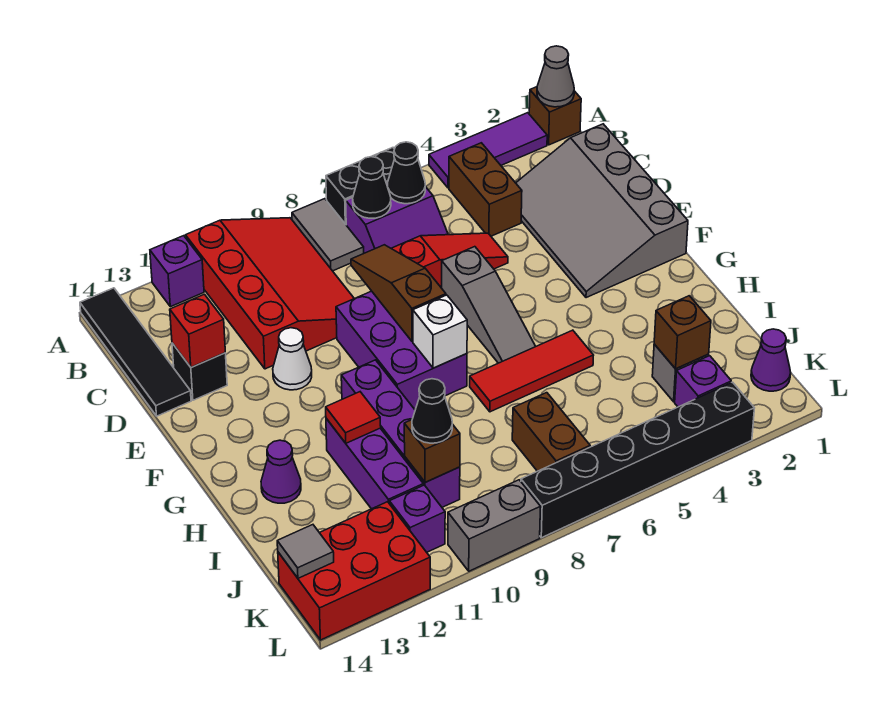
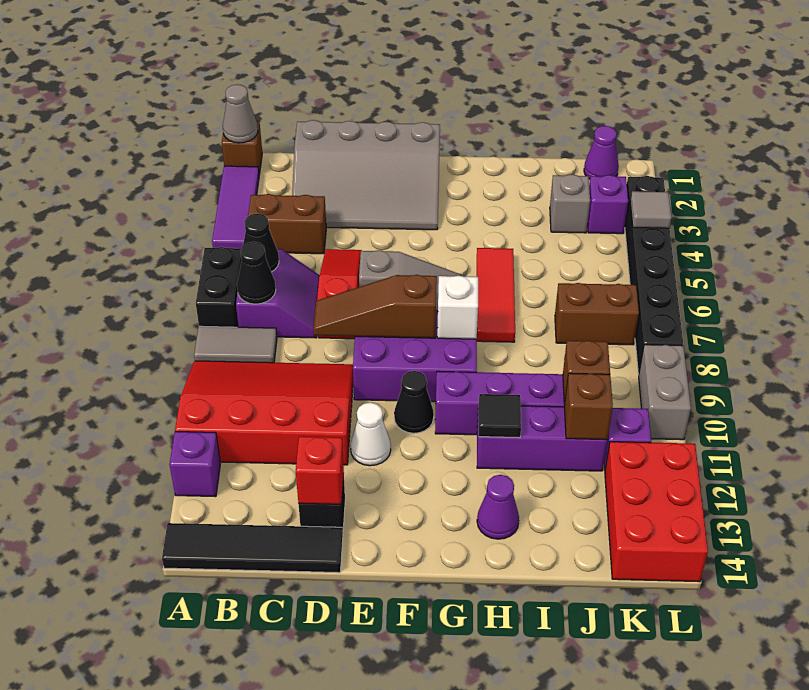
red tile H11 level 2 -> black tile H11 level 2
brown brick J3 level 2 -> brown brick J11 level 2
black cone J10 level 3 -> black cone F10 level 1
grey tile K14 level 2 -> grey tile L4 level 2

